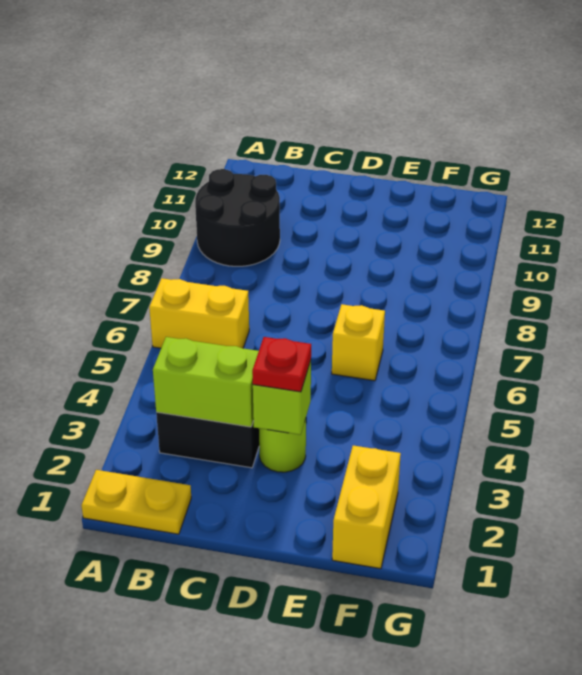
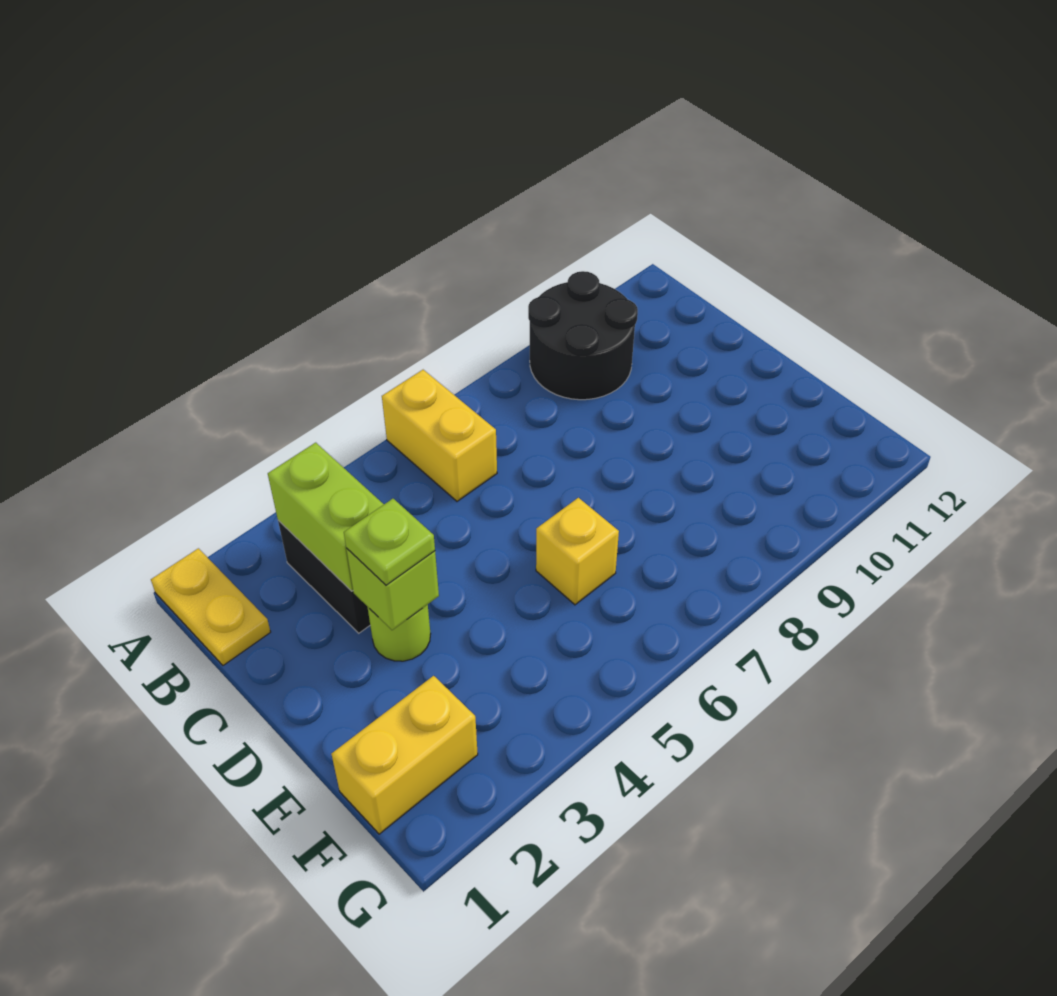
red plate D3 level 3 -> lime plate D3 level 3

